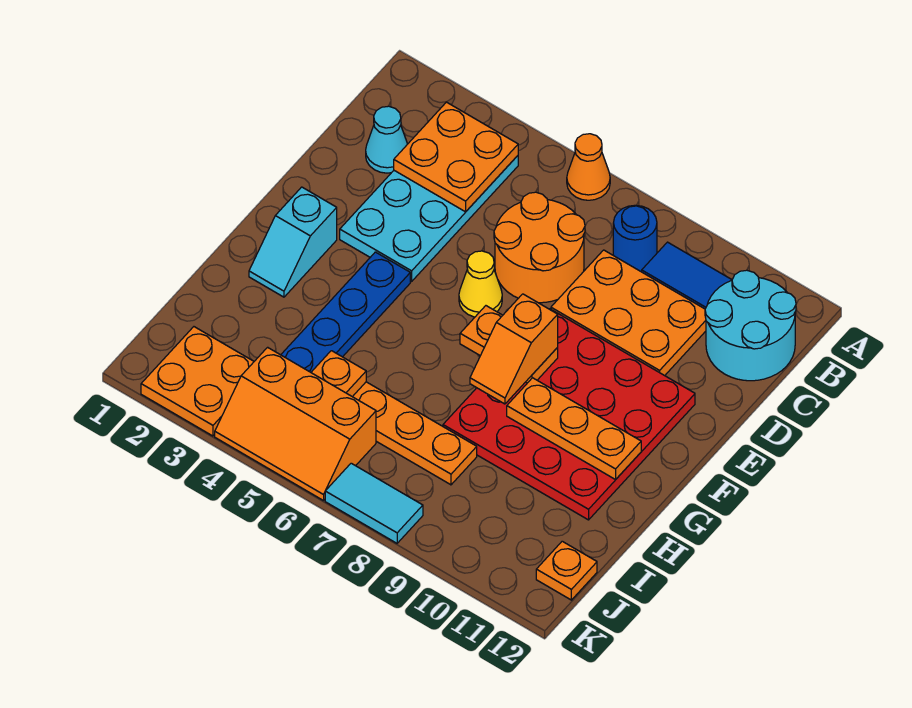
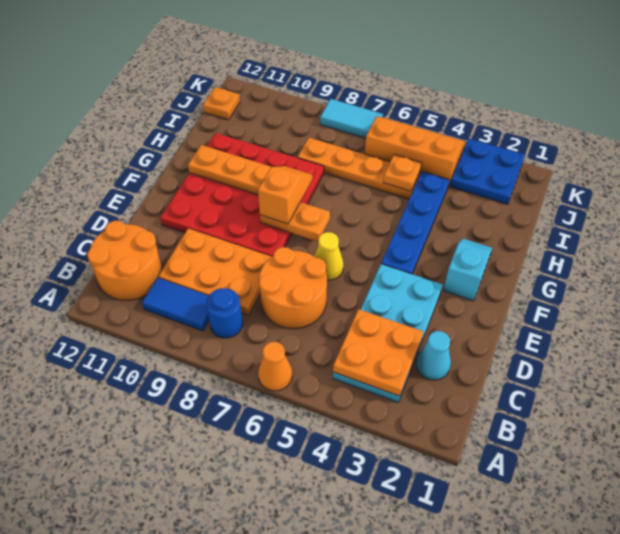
cyan round brick B11:C12 level 1 -> orange round brick B11:C12 level 1
orange plate J2:K3 level 1 -> blue plate J2:K3 level 1

